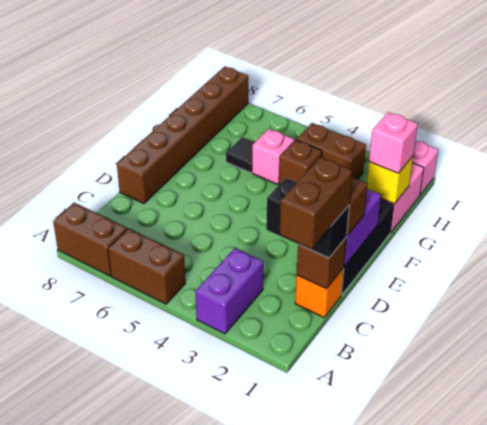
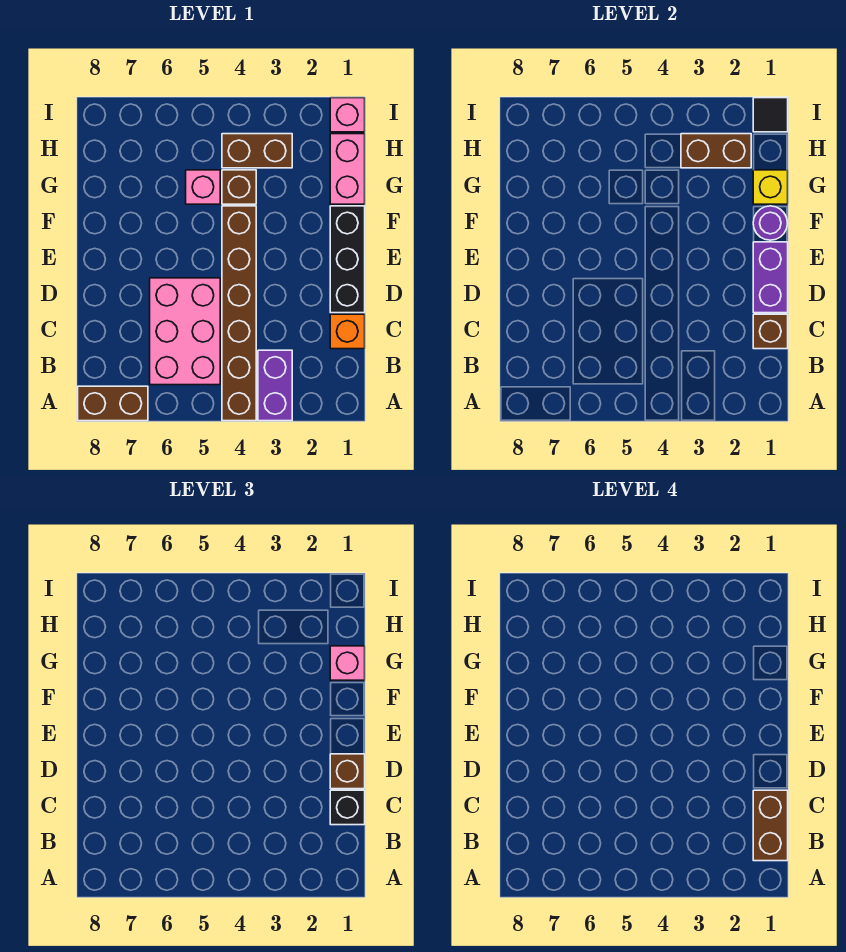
brown brick A5:A6 level 1 -> brown brick H2:H3 level 2
none -> pink brick B5:D6 level 1
black brick C1:C2 level 3 -> black brick C1 level 3
brown brick D8:I8 level 1 -> brown brick A4:F4 level 1
none -> purple round brick F1 level 2
black tile G6 level 1 -> black tile I1 level 2

